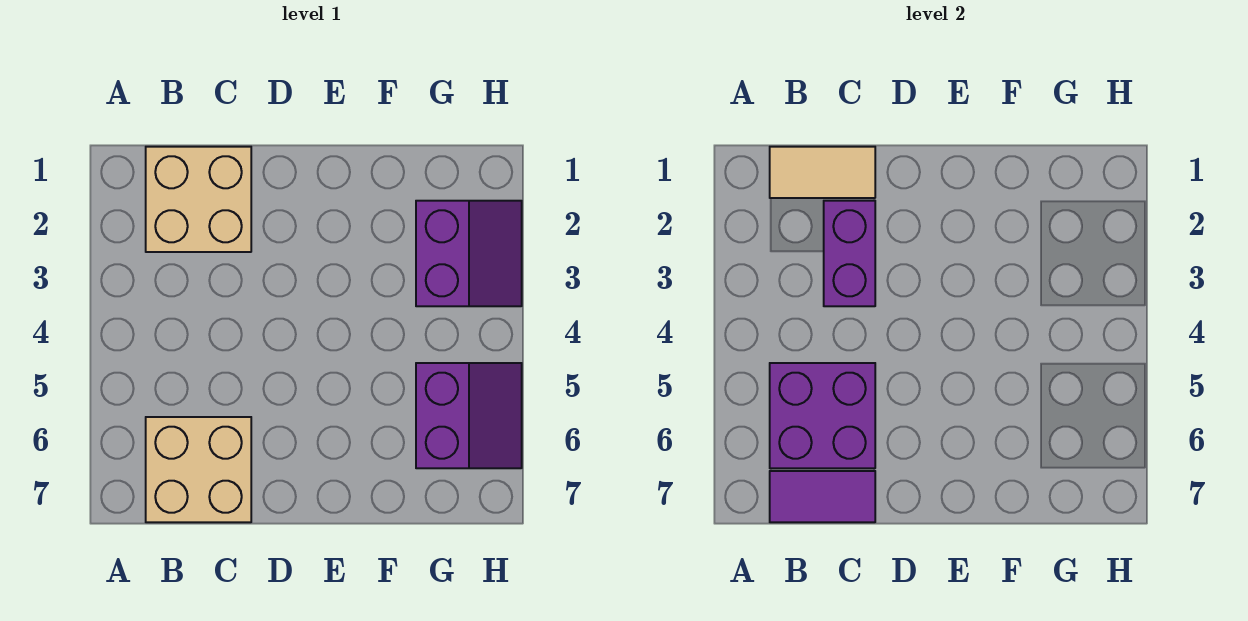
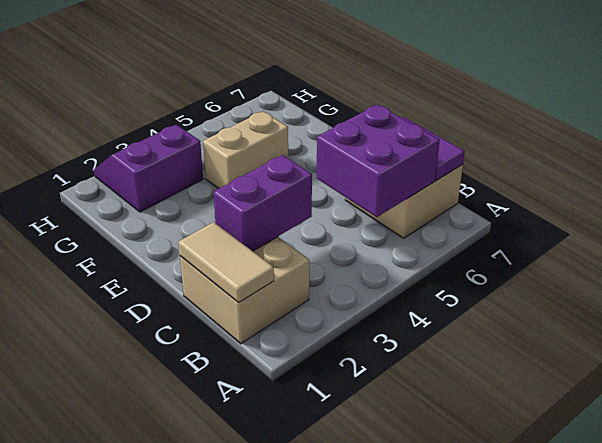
none -> tan brick F4:F5 level 1
purple slope G5:H6 level 1 top G -> none

